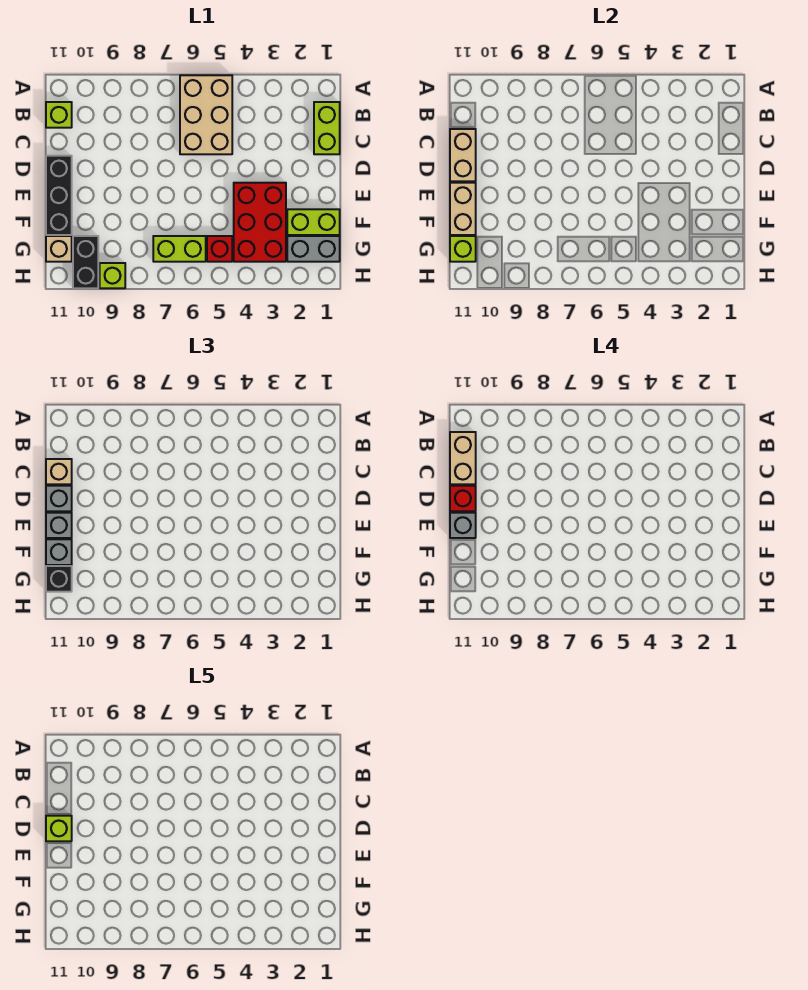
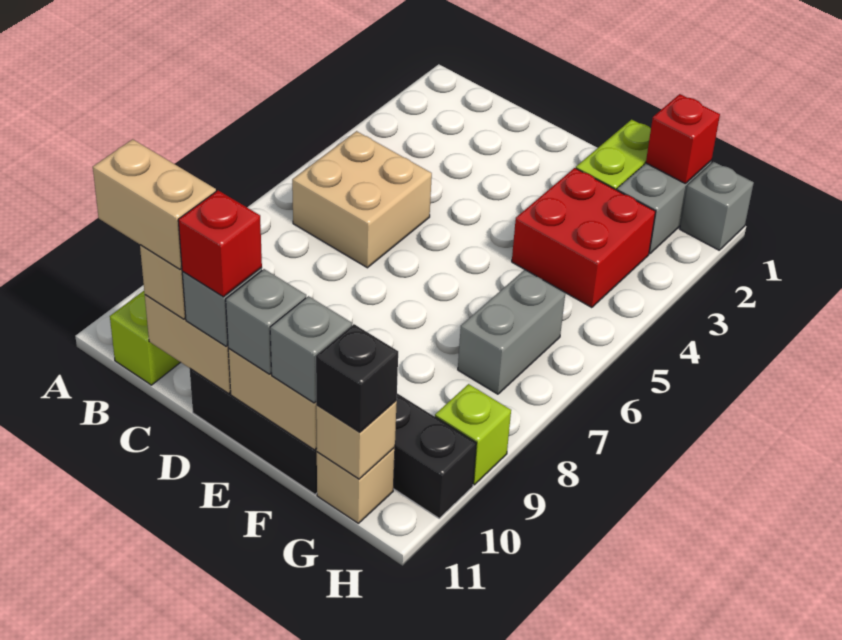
tan brick A5:C6 level 1 -> tan brick B5:C6 level 1
lime brick B1:C1 level 1 -> none
lime brick D11 level 5 -> none
red brick E3:G4 level 1 -> red brick F3:G4 level 1
grey brick E11 level 4 -> grey brick H1 level 1
red brick G5 level 1 -> red brick G1 level 2
lime brick G6:G7 level 1 -> grey brick G6:G7 level 1
lime brick G11 level 2 -> tan brick G11 level 2

